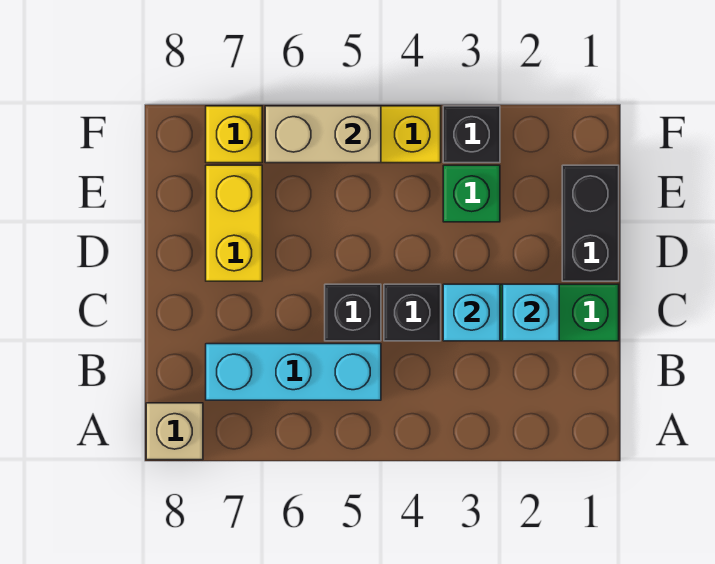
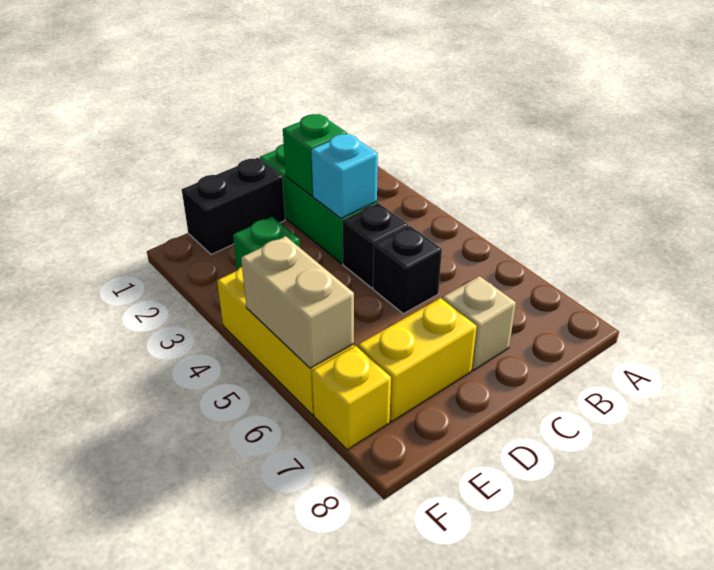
tan brick A8 level 1 -> tan brick C7 level 1
cyan brick B5:B7 level 1 -> none
cyan brick C2 level 2 -> green brick C2 level 2
black brick F3 level 1 -> none

